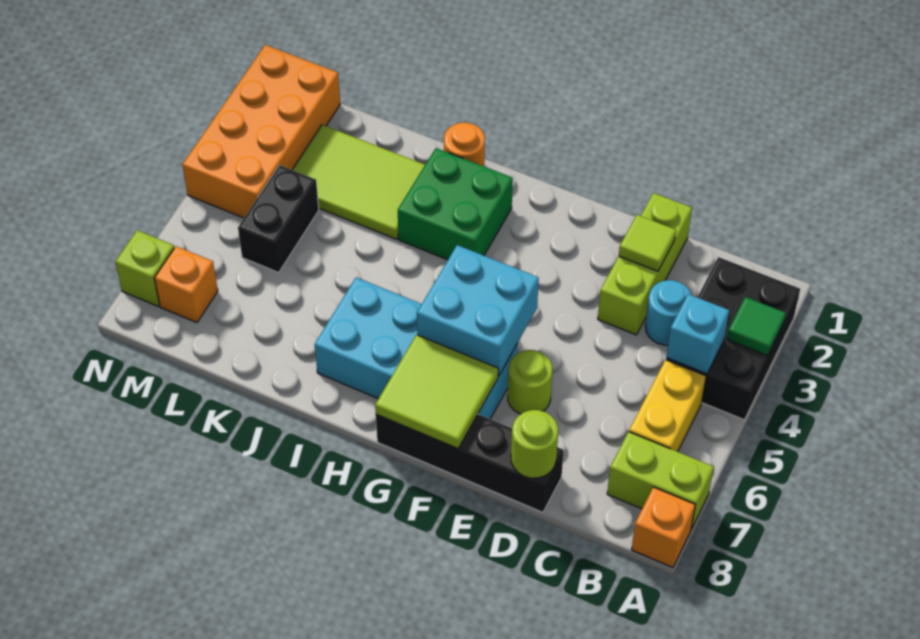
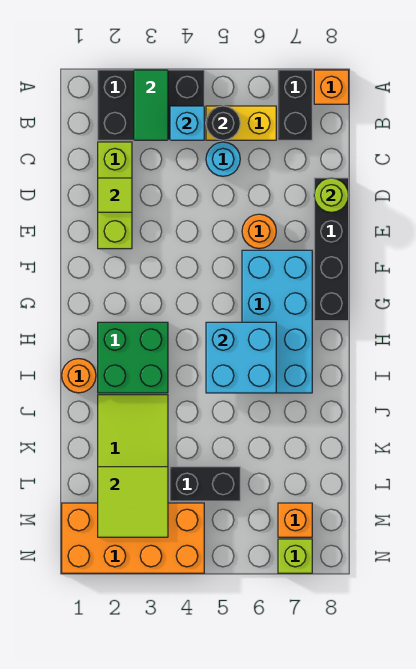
green tile A3 level 2 -> green tile A3:B3 level 2
lime brick A7:B7 level 1 -> black brick A7:B7 level 1
none -> black round brick B5 level 2
cyan round brick C3 level 1 -> cyan round brick C5 level 1
lime brick D1:D3 level 1 -> lime brick C2:E2 level 1
lime round brick E6 level 1 -> orange round brick E6 level 1
cyan brick F5:G6 level 2 -> cyan brick H5:I6 level 2
lime tile F7:G8 level 2 -> lime tile L2:M3 level 2

